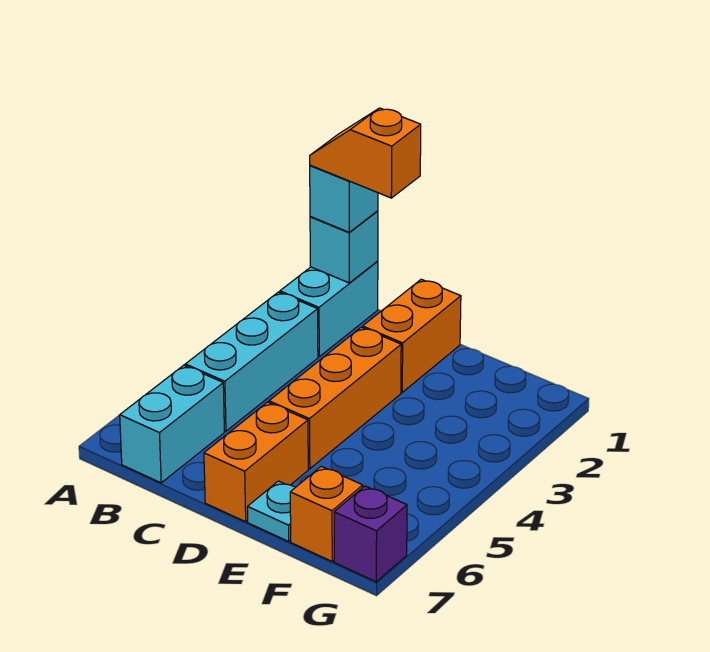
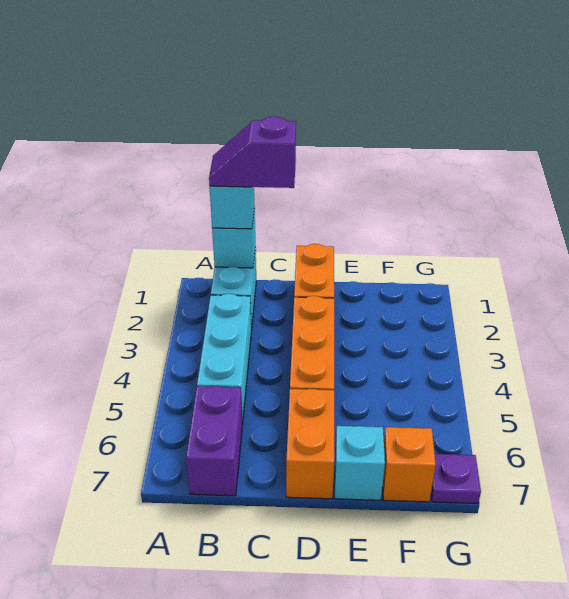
orange slope B1:C1 level 4 top C -> purple slope B1:C1 level 4 top C
cyan brick B6:B7 level 1 -> purple brick B6:B7 level 1
cyan plate E7 level 1 -> cyan brick E7 level 1
purple brick G7 level 1 -> purple plate G7 level 1

